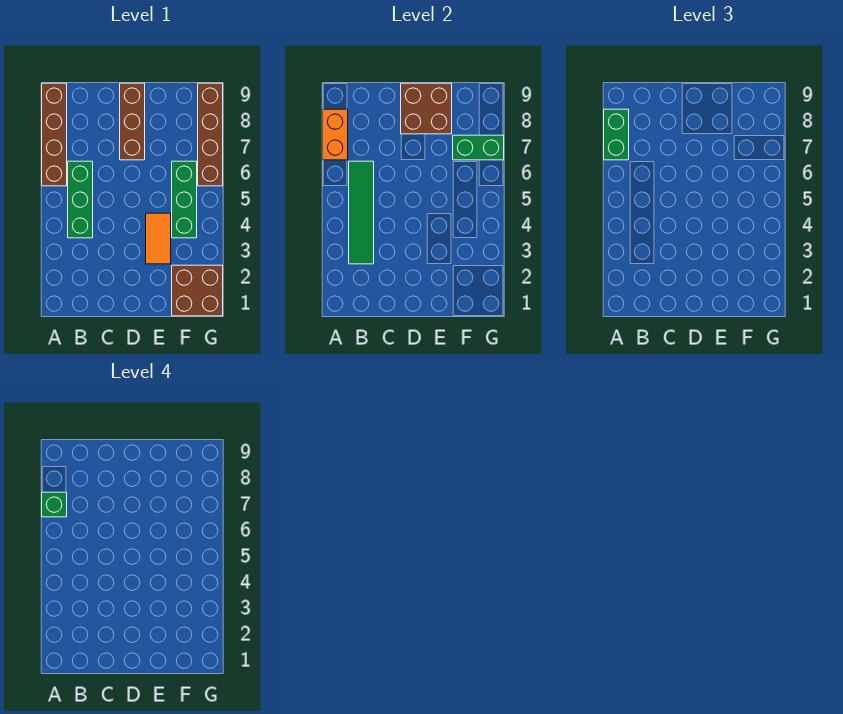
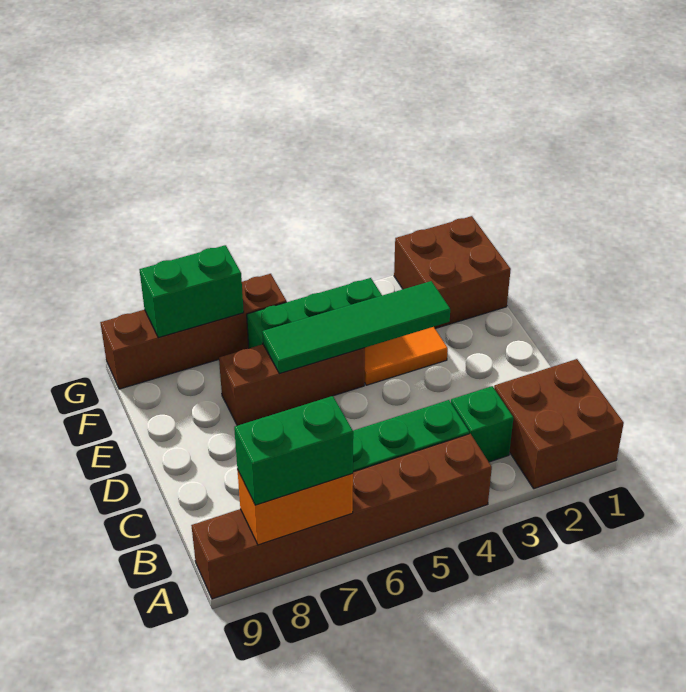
brown brick A6:A9 level 1 -> brown brick A4:A9 level 1
green brick A7 level 4 -> green brick B3 level 1
green tile B3:B6 level 2 -> green tile E3:E6 level 2
brown brick D7:D9 level 1 -> brown brick E5:E7 level 1
brown brick D8:E9 level 2 -> brown brick A1:B2 level 1
green brick F7:G7 level 2 -> green brick G7:G8 level 2

